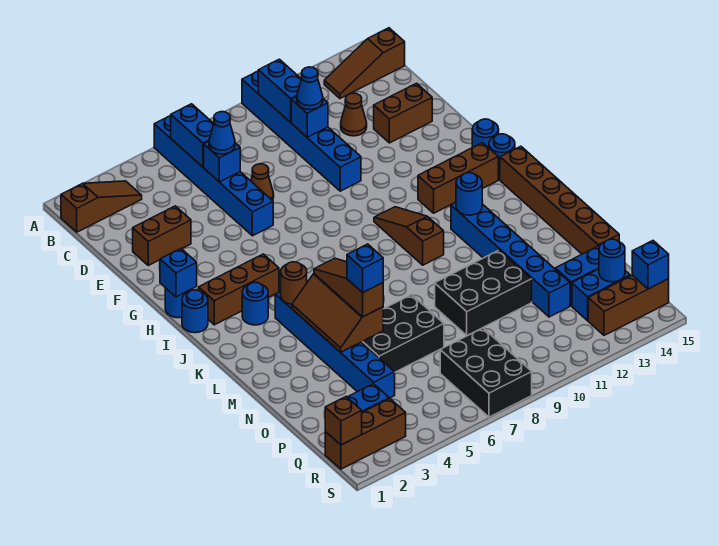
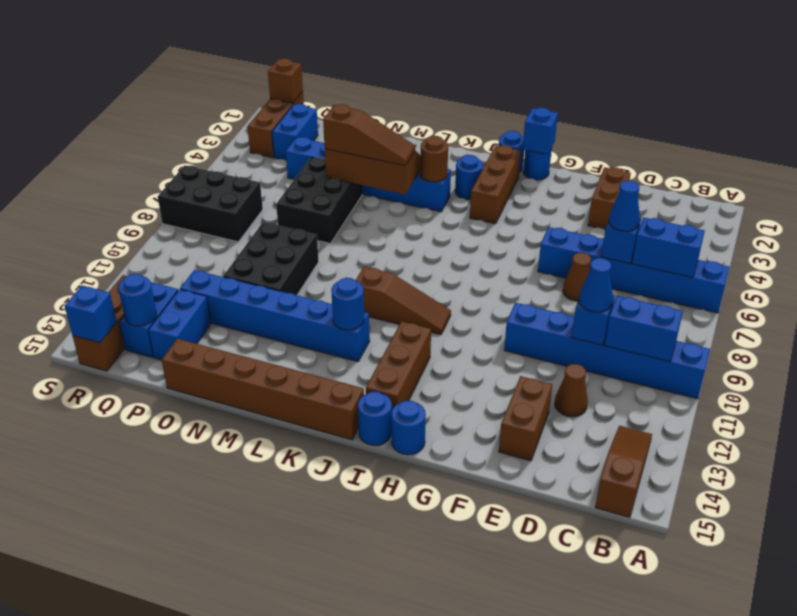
brown slope B1:B3 level 1 top 1 -> none
blue brick N5 level 4 -> none

